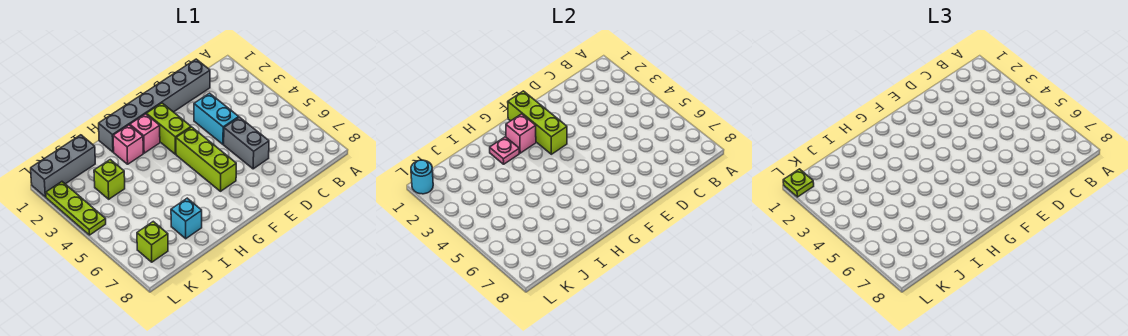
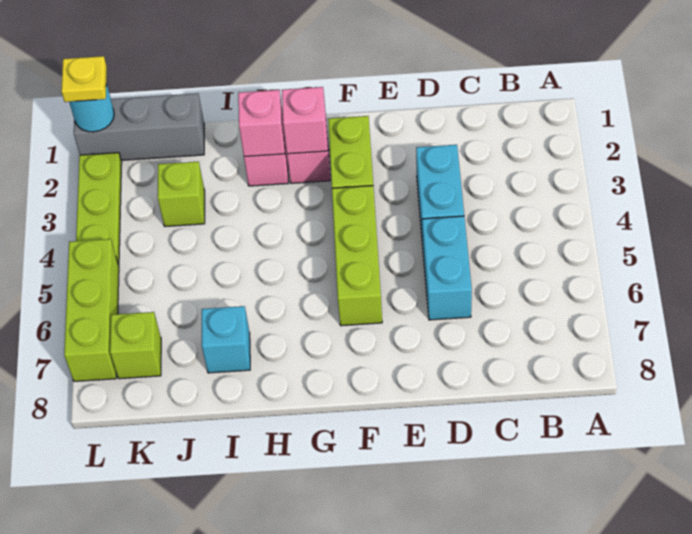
grey brick C1:H1 level 1 -> none
grey brick D5:D6 level 1 -> cyan brick D5:D6 level 1
lime brick F1:F3 level 2 -> lime brick L5:L7 level 1
pink plate H2 level 2 -> pink brick H2 level 2
lime plate L1 level 3 -> yellow plate L1 level 3

